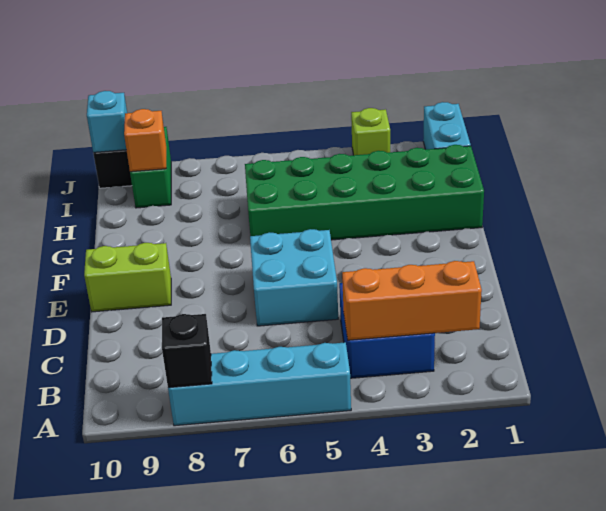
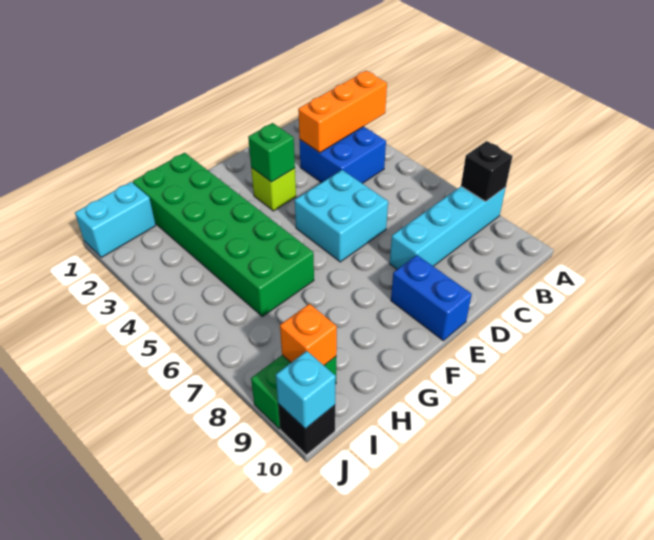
cyan brick A5:A8 level 1 -> cyan brick A8:D8 level 1
orange brick B2:B4 level 2 -> orange brick A3:C3 level 2
none -> green brick E3 level 2
lime brick E9:E10 level 1 -> blue brick E9:E10 level 1
lime brick J3 level 1 -> lime brick E3 level 1

